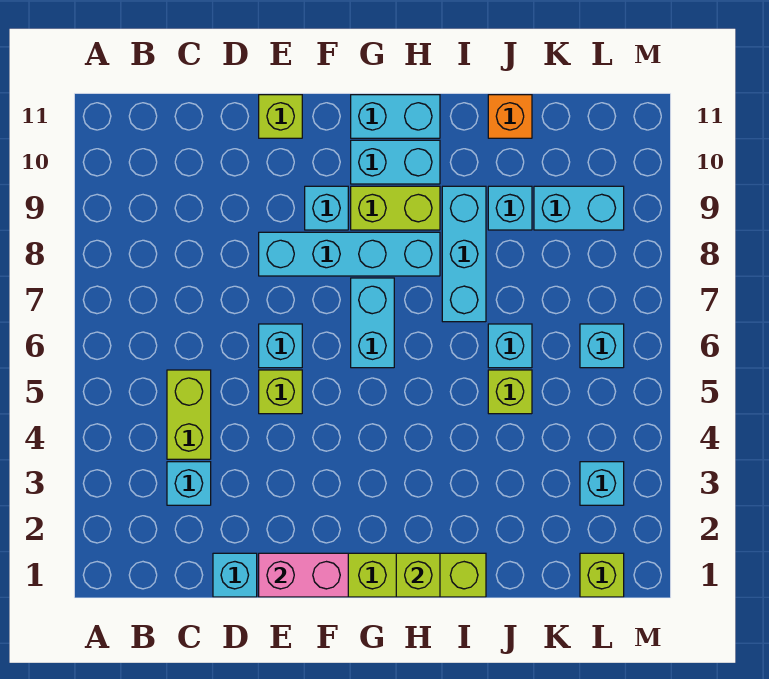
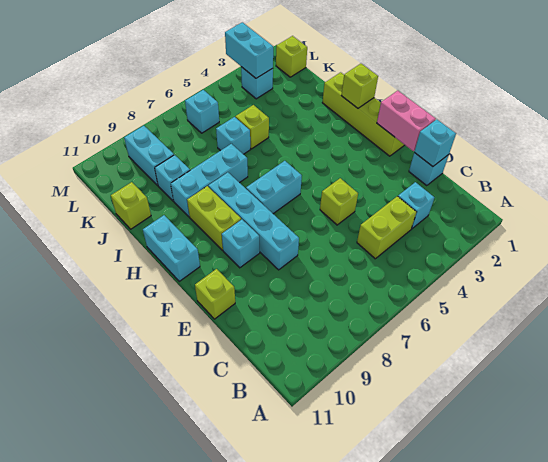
cyan brick E6 level 1 -> cyan brick D1 level 2
cyan brick G10:H10 level 1 -> cyan brick L3:M3 level 2
orange brick J11 level 1 -> lime brick J11 level 1

